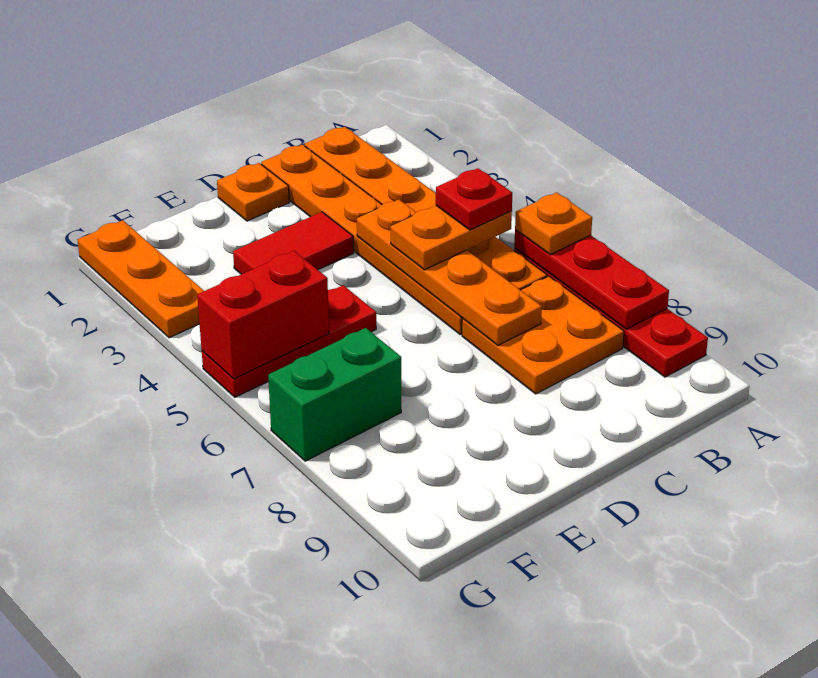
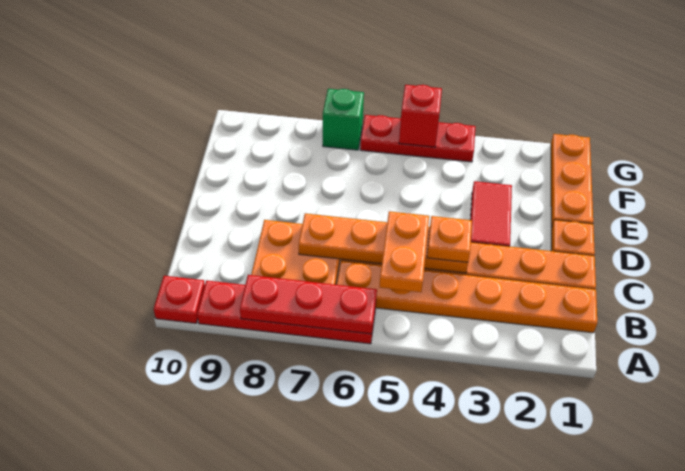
orange plate A6 level 3 -> orange plate C4 level 3
red plate B5 level 4 -> red plate A10 level 1
red plate E5:G5 level 1 -> red plate G4:G6 level 1
red brick F5:G5 level 2 -> red brick G5 level 2
green brick F7:G7 level 1 -> green brick G7 level 1
orange plate G1:G3 level 1 -> orange plate E1:G1 level 1

